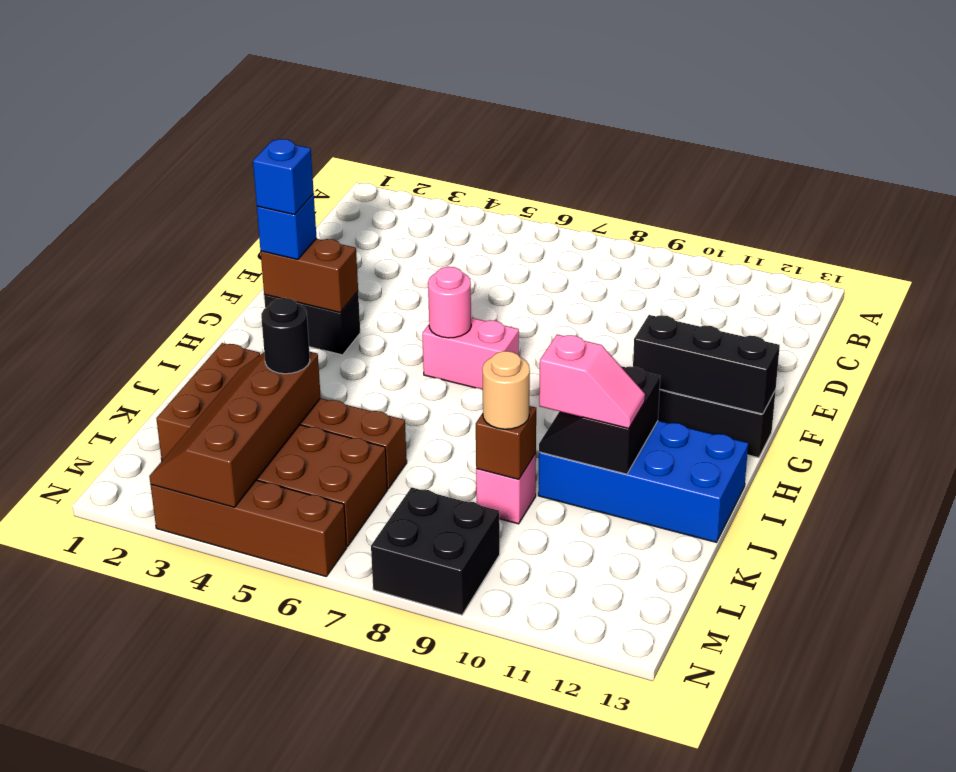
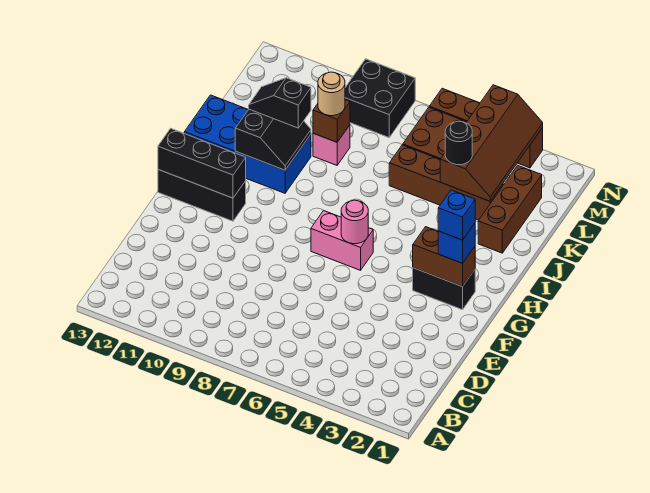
pink slope J10:J11 level 3 top 10 -> black slope J10:J11 level 3 top 10

